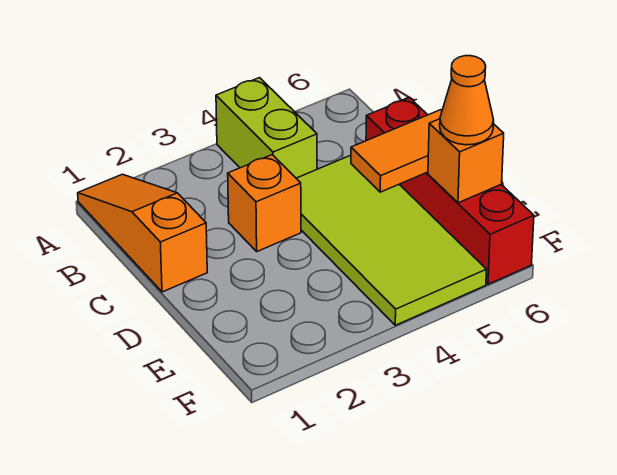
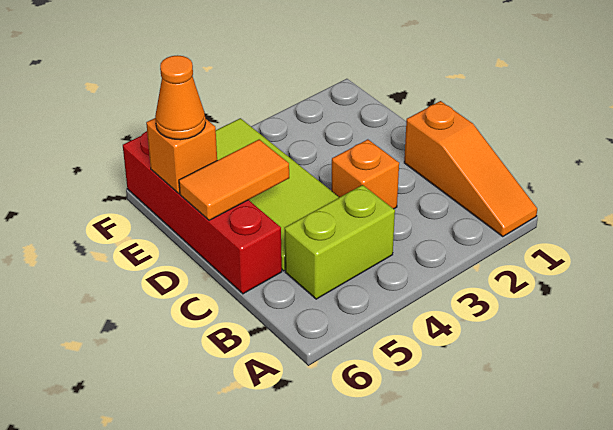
lime brick A4:B4 level 1 -> lime brick B4:B5 level 1

